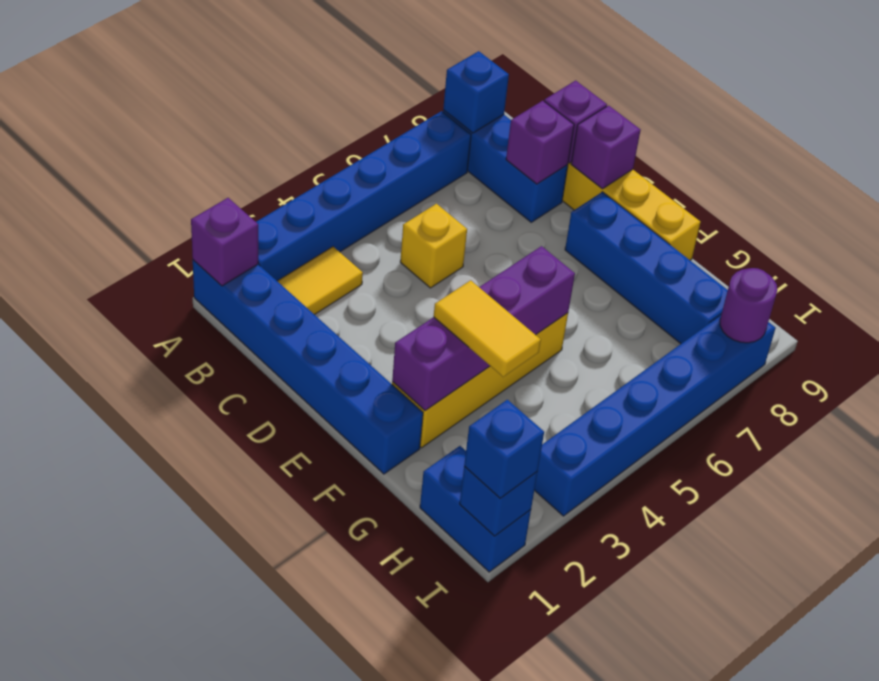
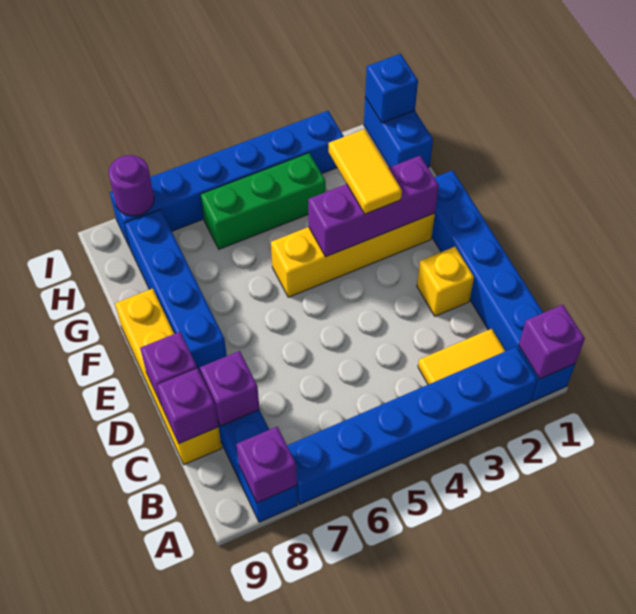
blue brick A8 level 2 -> purple brick A8 level 2
yellow brick C5 level 1 -> yellow brick D2 level 1
purple brick F2:F5 level 2 -> purple brick F2:F4 level 2
none -> green brick H4:H6 level 1
blue brick I1 level 3 -> none

